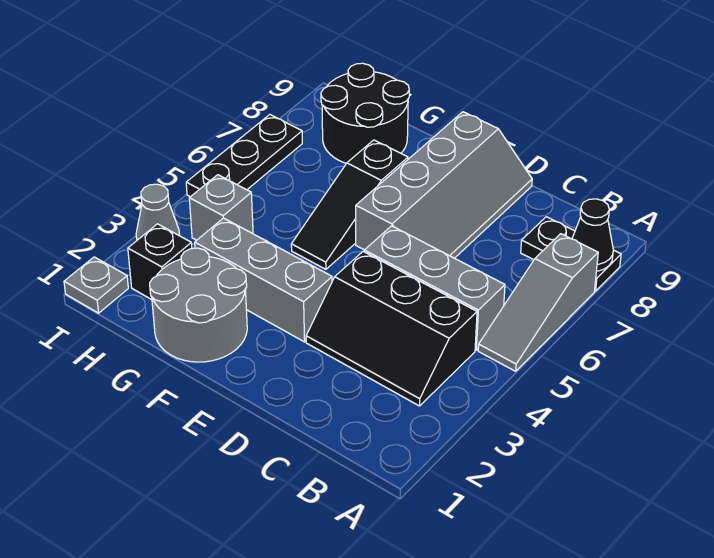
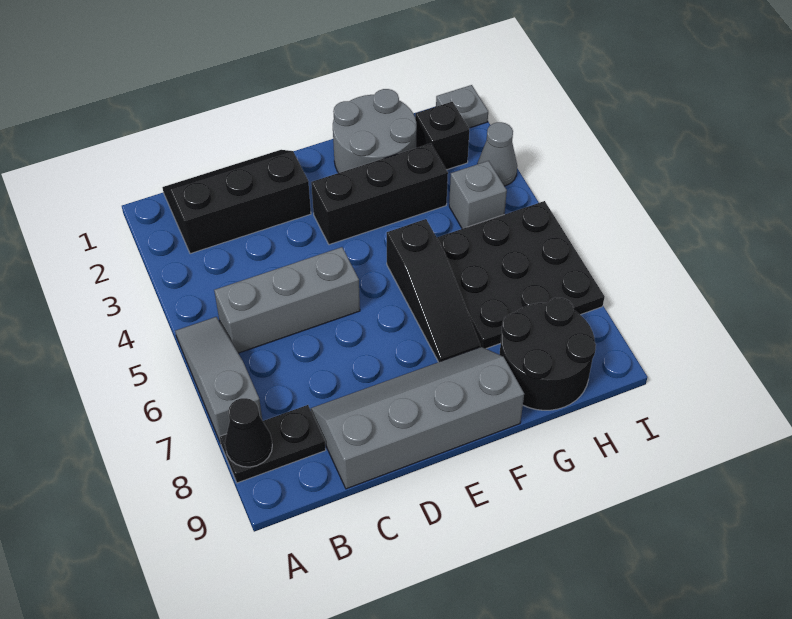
black slope B3:D4 level 1 top 4 -> black slope B1:D2 level 1 top 2
grey slope D6:E9 level 1 top E -> grey slope C8:F9 level 1 top 9
grey brick E3:G3 level 1 -> black brick E3:G3 level 1
black slope F5:F7 level 1 top 7 -> black slope F5:F7 level 1 top 5
black plate I5:I7 level 1 -> black plate G5:I7 level 1

